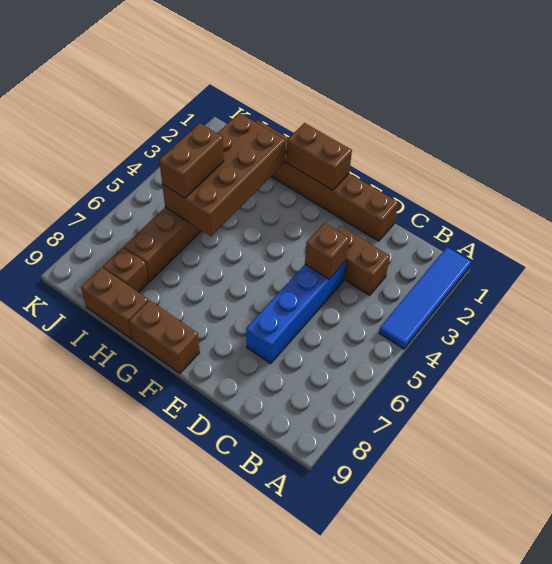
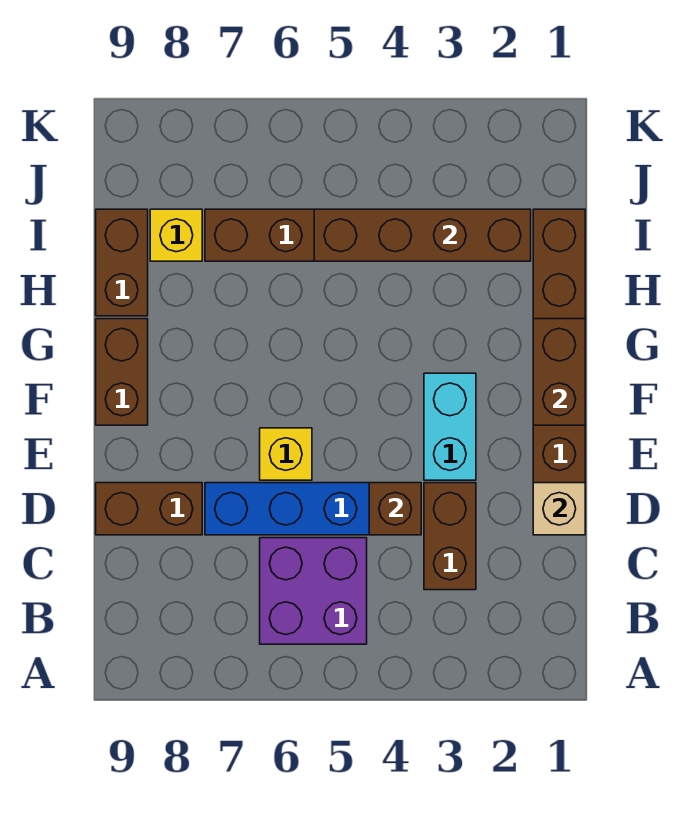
blue tile A1:A4 level 1 -> none
none -> purple brick B5:C6 level 1
none -> tan brick D1 level 2
none -> cyan brick E3:F3 level 1
none -> yellow brick E6 level 1
brown brick H2:I5 level 2 -> brown brick I2:I5 level 2
brown brick I4:I5 level 3 -> brown brick D8:D9 level 1
brown brick I8 level 1 -> yellow brick I8 level 1

